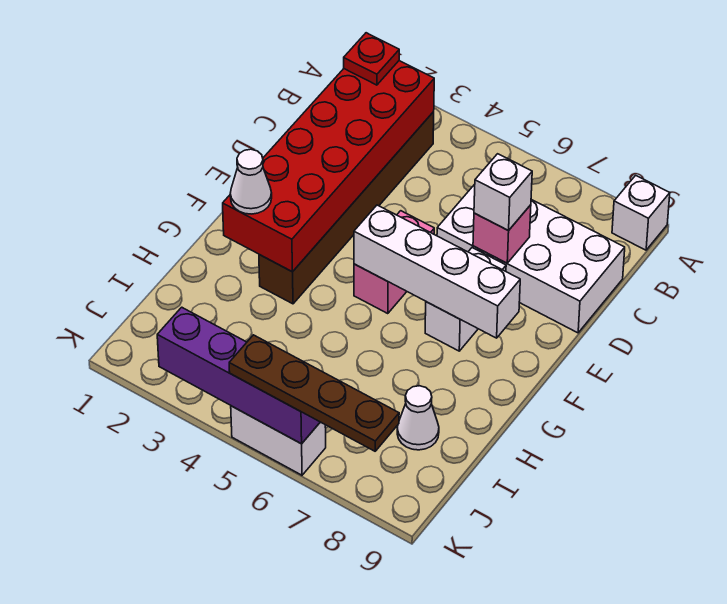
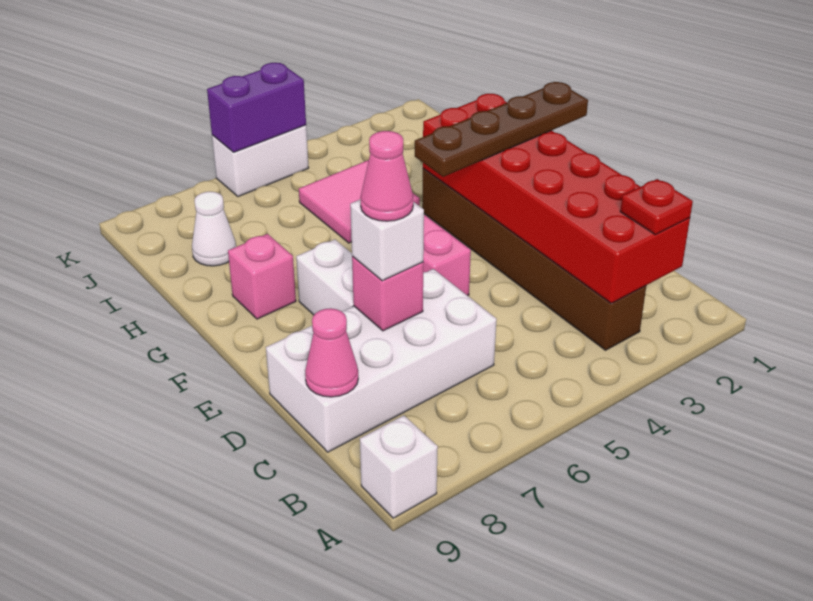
none -> pink cone C9 level 2
none -> pink cone D7 level 4
white brick F5:F8 level 2 -> none
white cone G2 level 3 -> none
none -> pink brick G8 level 1
none -> pink tile H4:I5 level 1
purple brick K3:K6 level 2 -> purple brick K5:K6 level 2
brown plate K5:K8 level 3 -> brown plate F1:F4 level 3

